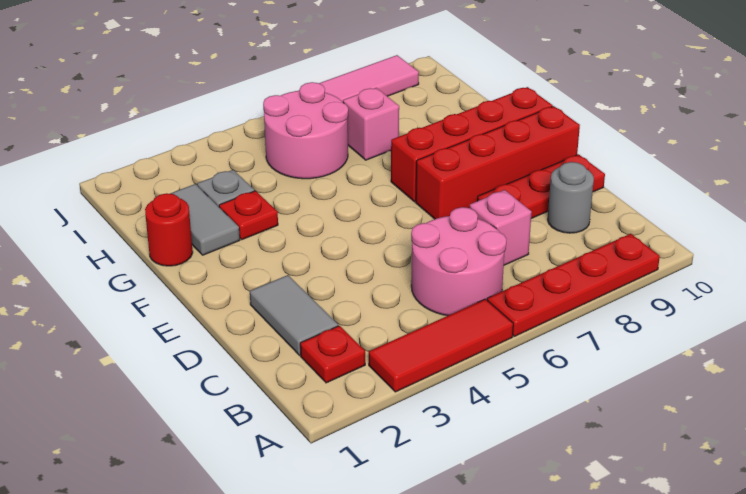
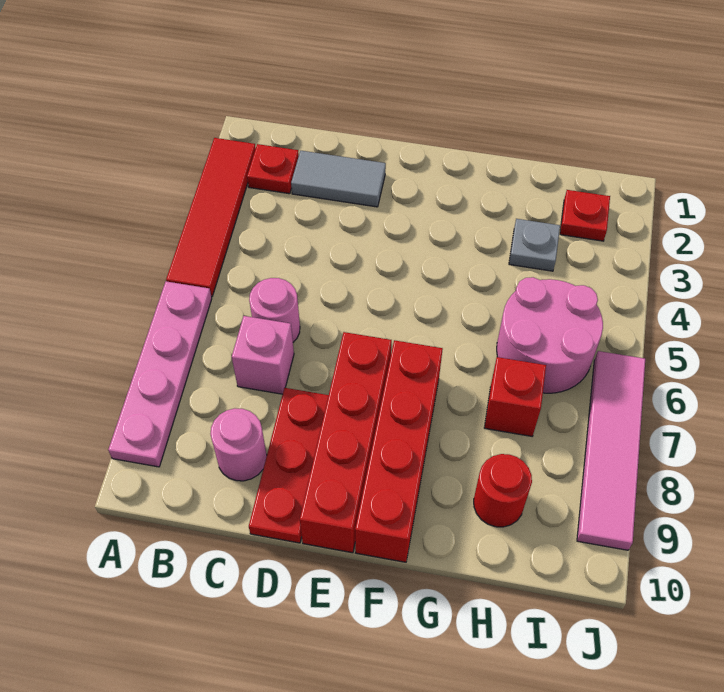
red tile A3:A5 level 1 -> red tile A2:A5 level 1
red plate A6:A9 level 1 -> pink plate A6:A9 level 1
pink round brick B5:C6 level 1 -> pink round brick C6 level 1
grey round brick C9 level 1 -> pink round brick C9 level 1
red round brick G1 level 1 -> red round brick H9 level 1
grey tile G2:H2 level 1 -> none
red plate G3 level 1 -> red plate I2 level 1
pink brick H7 level 1 -> red brick H7 level 1

